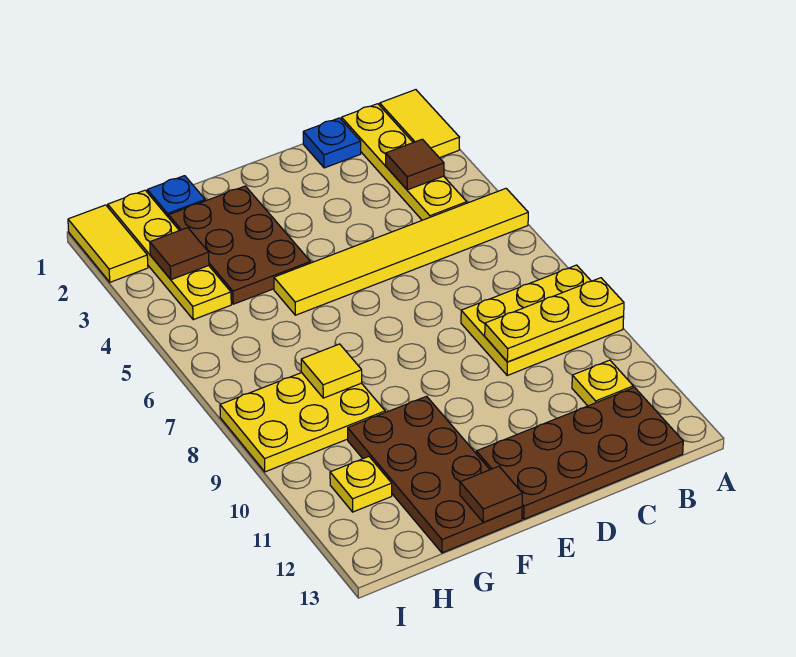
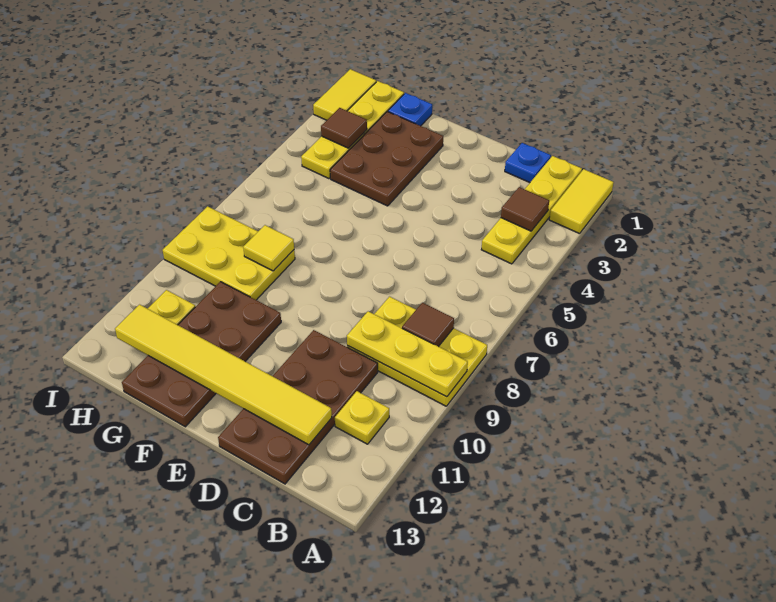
yellow tile A5:F5 level 1 -> yellow tile C12:H12 level 2
brown plate B12:E13 level 1 -> brown plate C10:D13 level 1
brown tile F13 level 2 -> brown tile B8 level 2

